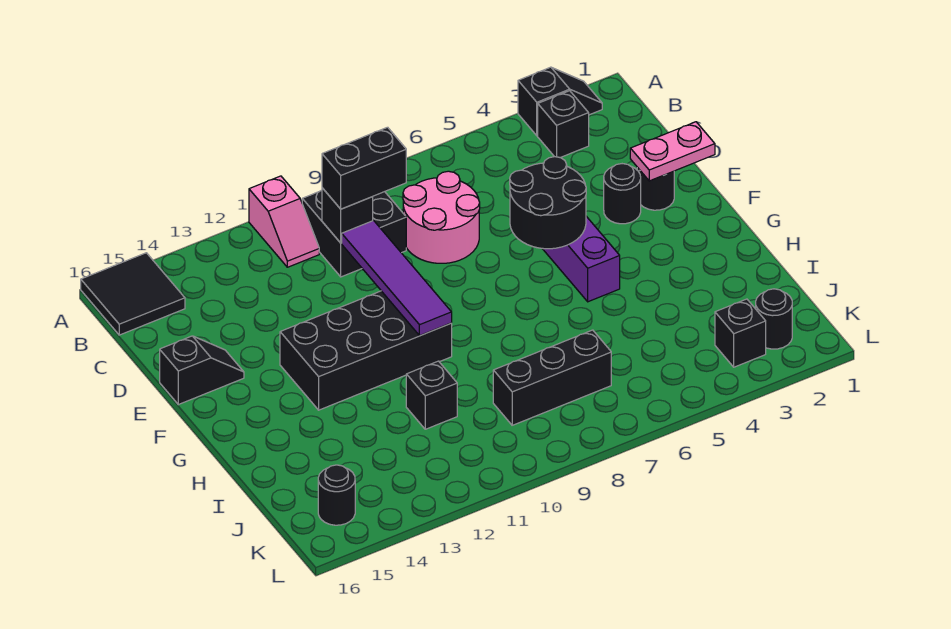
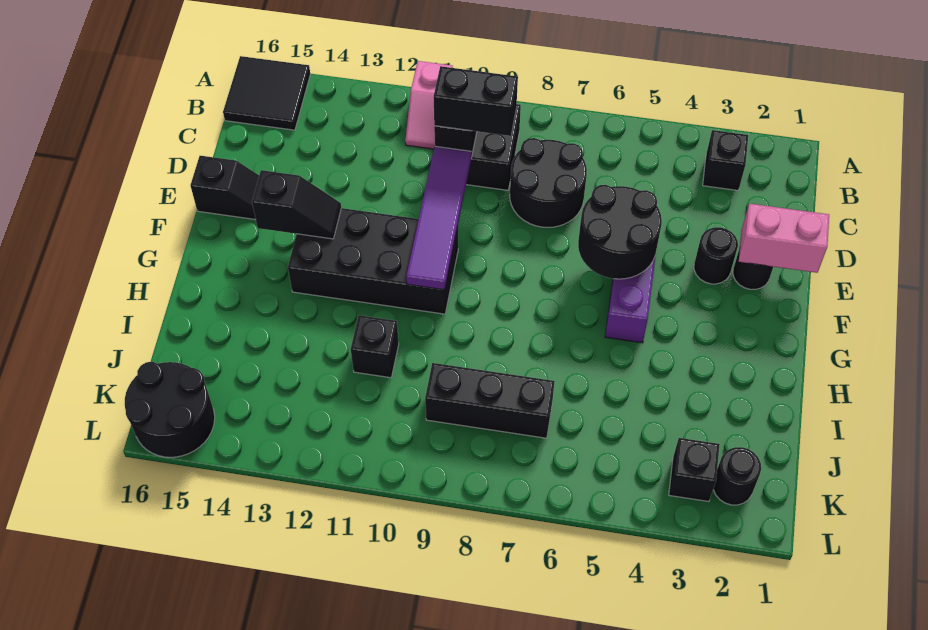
black slope A2:A3 level 1 top 3 -> black slope F13:F14 level 2 top 14
pink round brick C7:D8 level 1 -> black round brick C7:D8 level 1
pink plate E1:E2 level 2 -> pink brick E1:E2 level 2
black round brick K15 level 1 -> black round brick K15:L16 level 1

